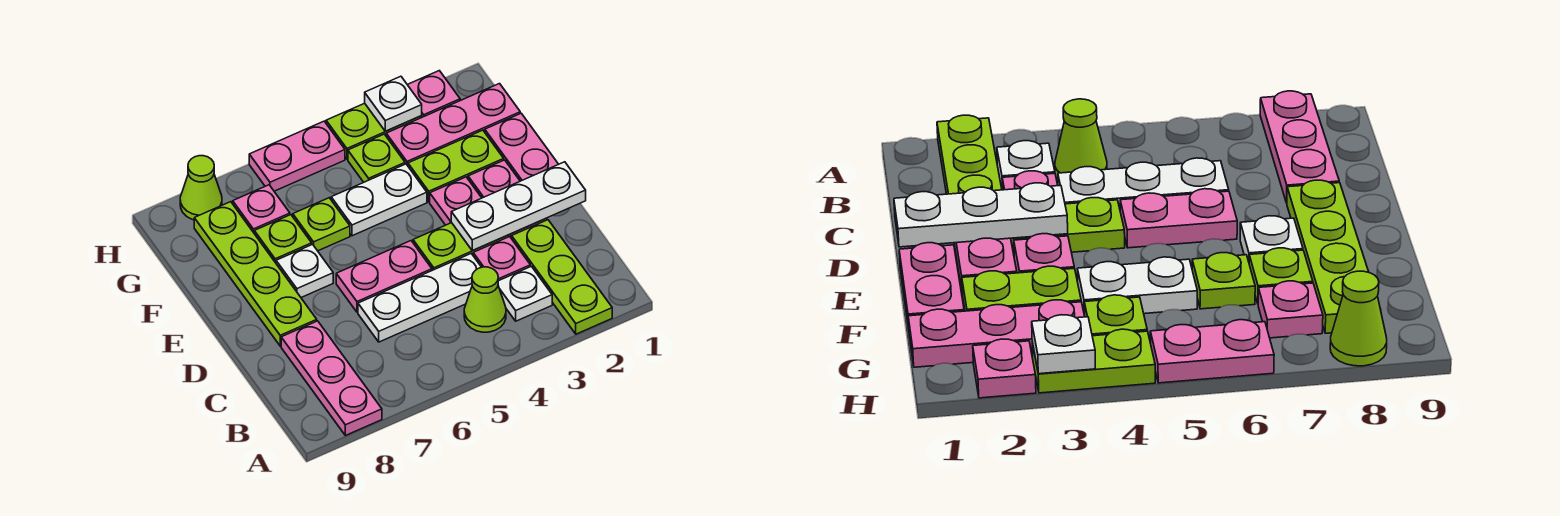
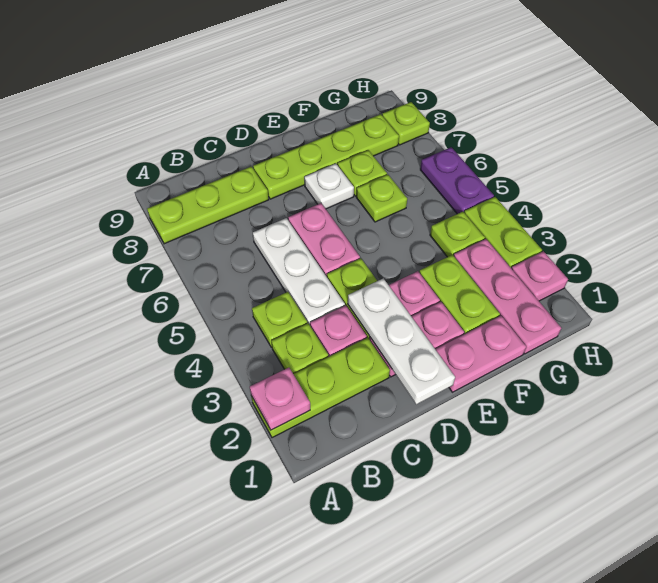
pink plate A8:C8 level 1 -> lime plate A8:C8 level 1
white plate B3 level 1 -> lime plate B3 level 1
lime cone B4 level 1 -> lime plate B4 level 1
white plate F4:F5 level 1 -> none
pink plate G7 level 1 -> pink plate A2 level 2
white plate H3 level 2 -> none
pink plate H5:H6 level 1 -> purple plate H5:H6 level 1
lime cone H8 level 1 -> lime plate H8 level 1

